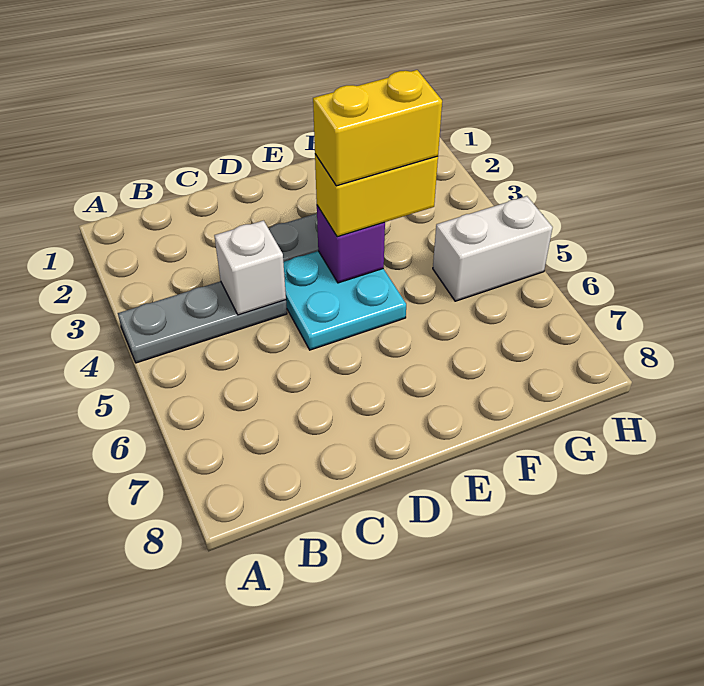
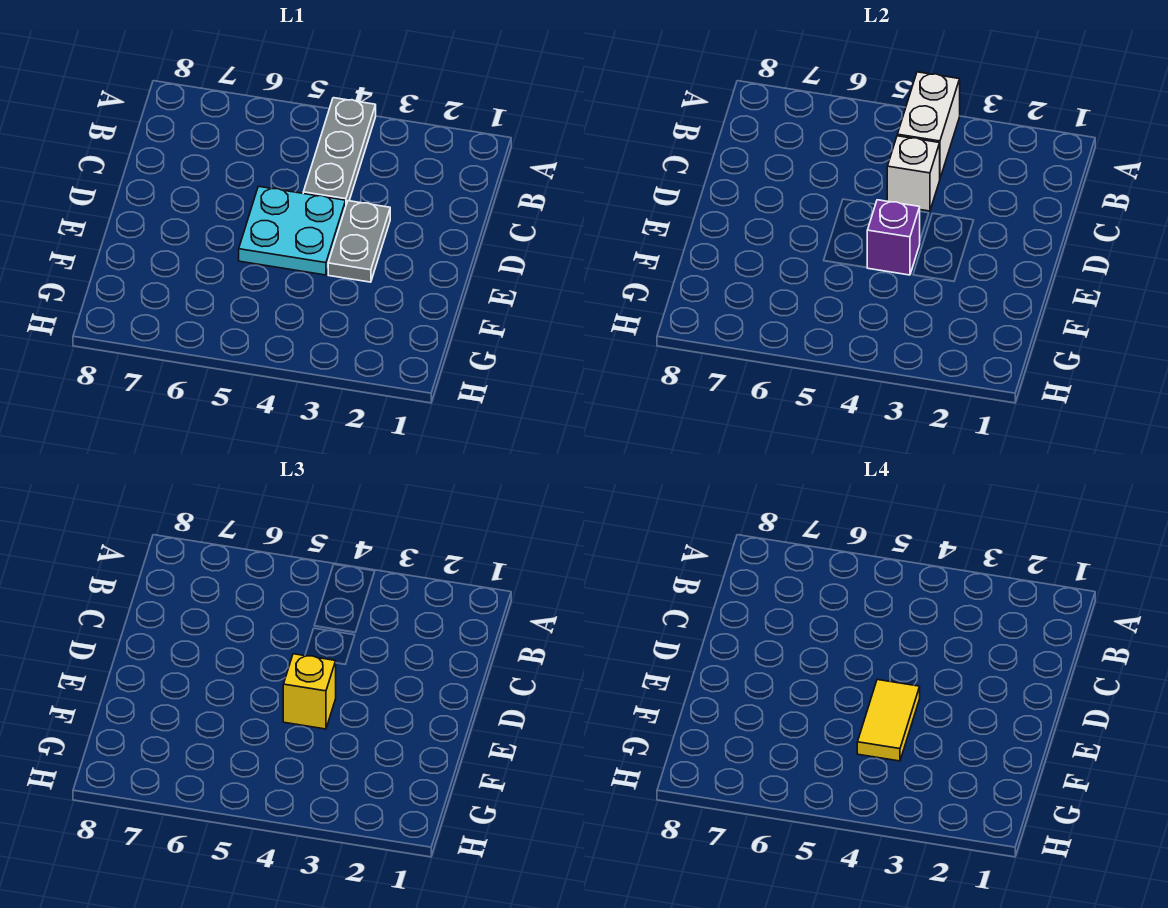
yellow brick E4:F4 level 3 -> yellow brick E4 level 3
yellow brick E4:F4 level 4 -> yellow tile E4:F4 level 4
white brick G5:H5 level 1 -> white brick A4:B4 level 2

